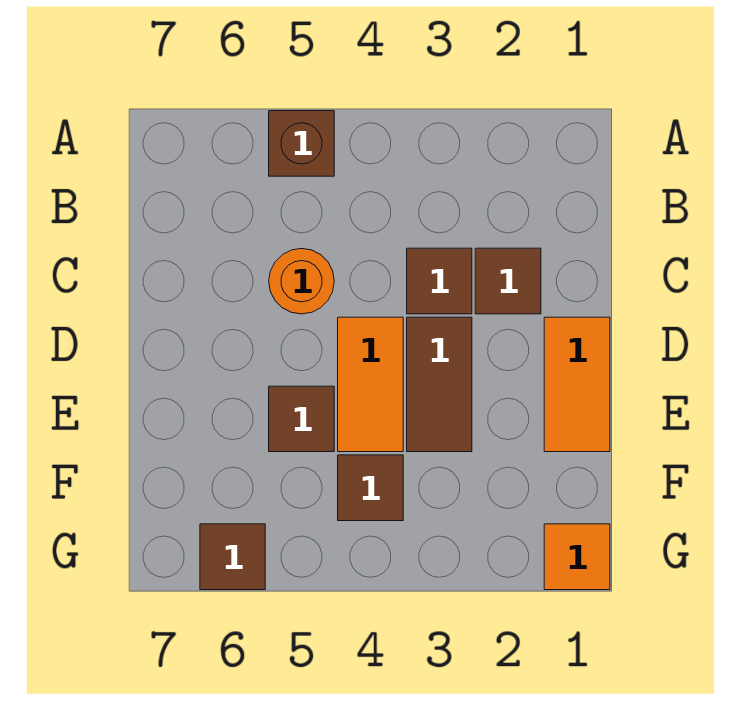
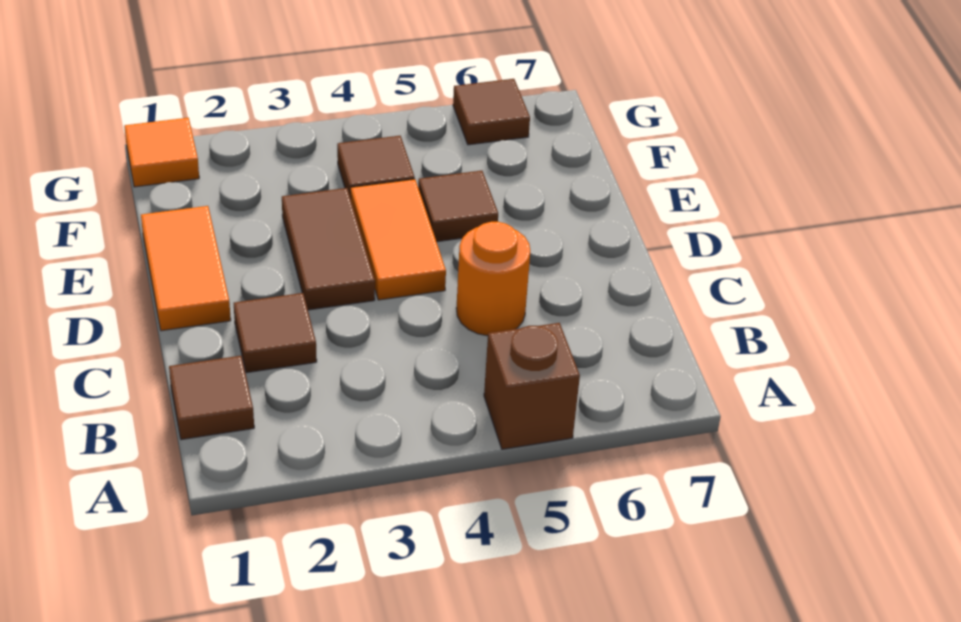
brown tile C3 level 1 -> brown tile B1 level 1

